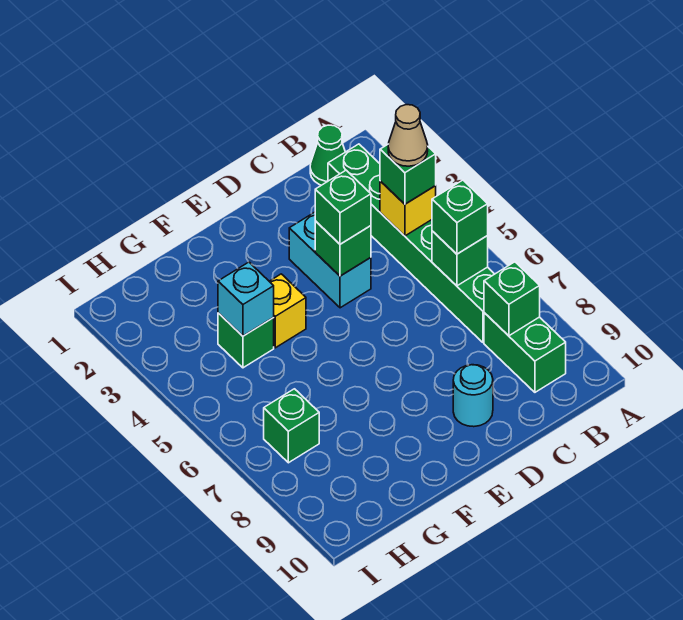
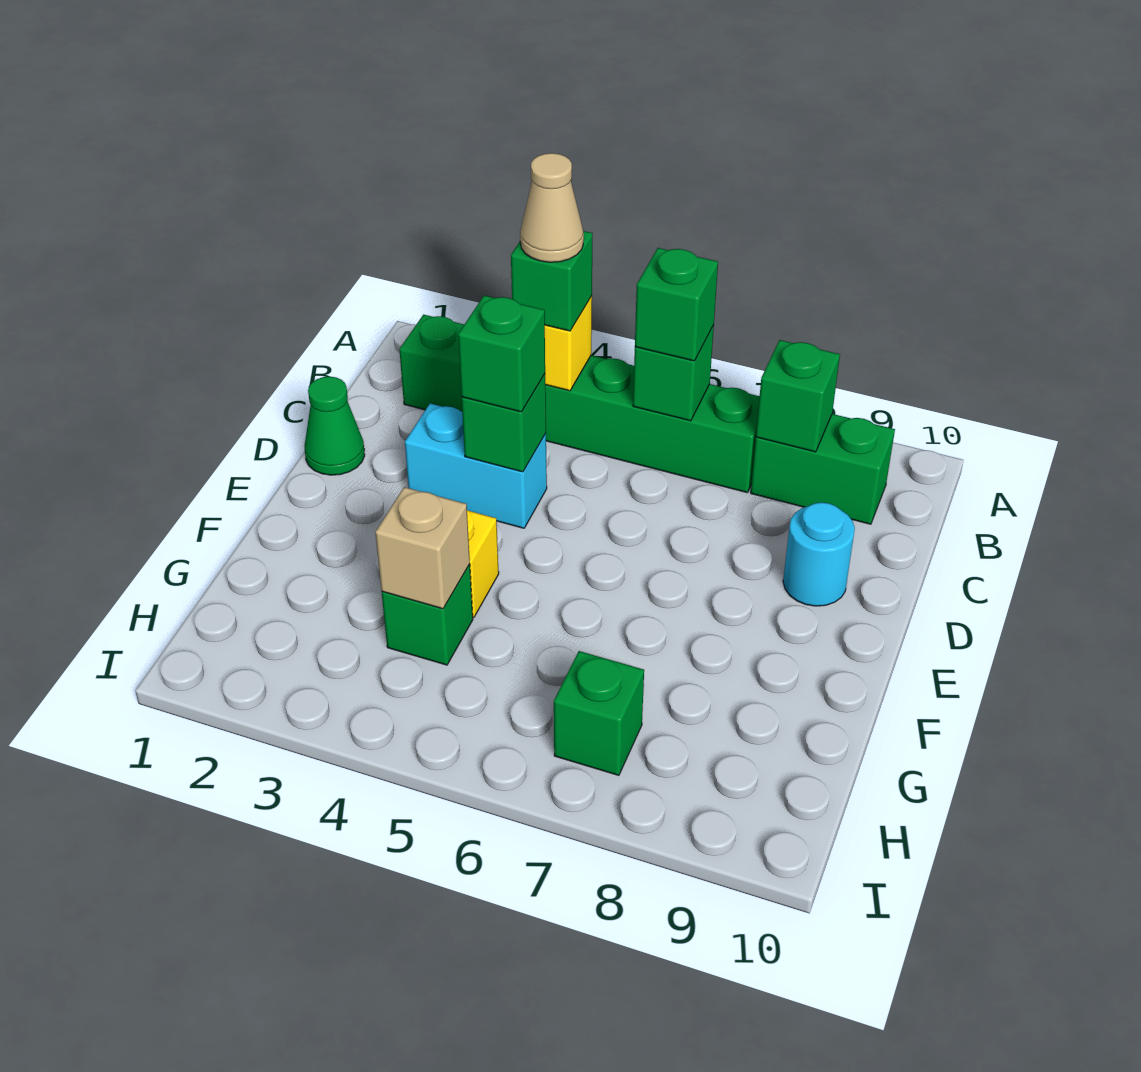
green cone B1 level 1 -> green cone D1 level 1
cyan brick G4 level 2 -> tan brick G4 level 2

